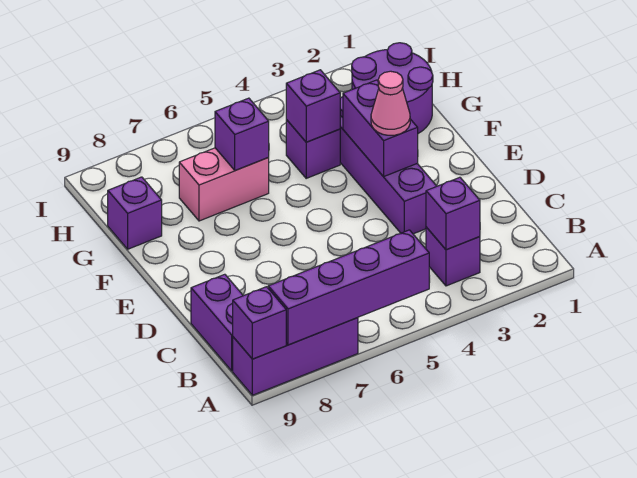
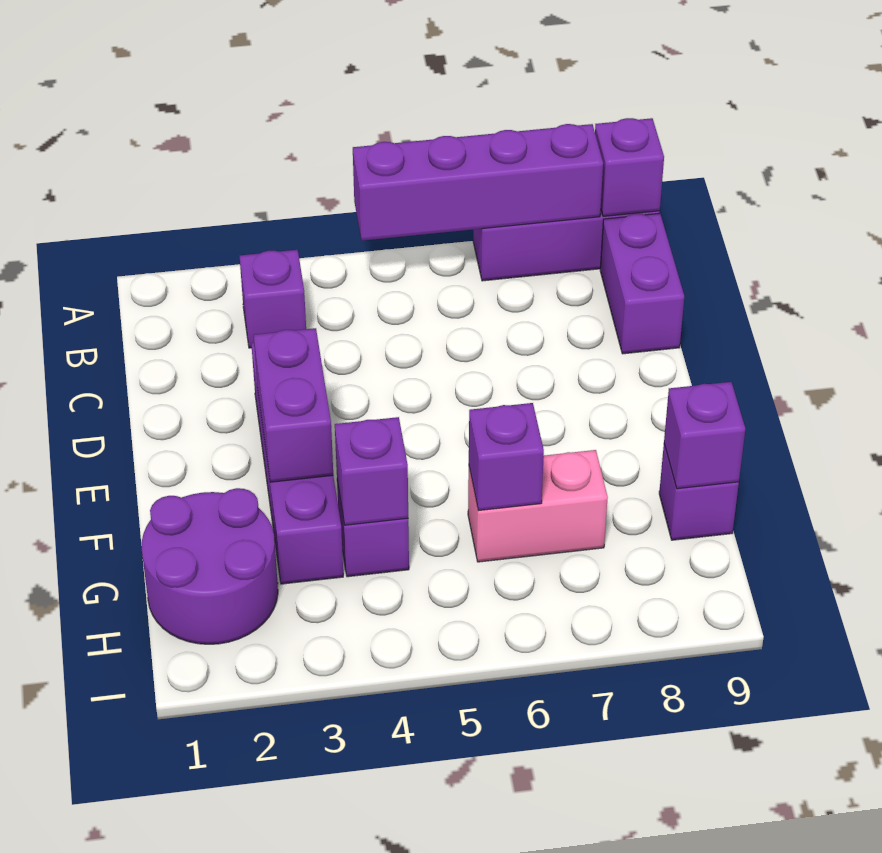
purple brick B3 level 2 -> purple brick G9 level 2
pink cone E3 level 3 -> none

